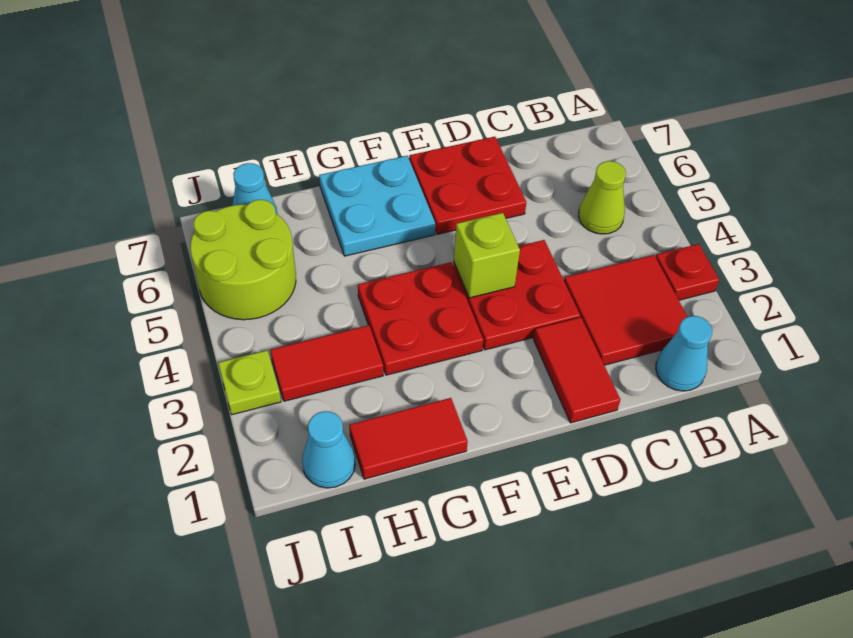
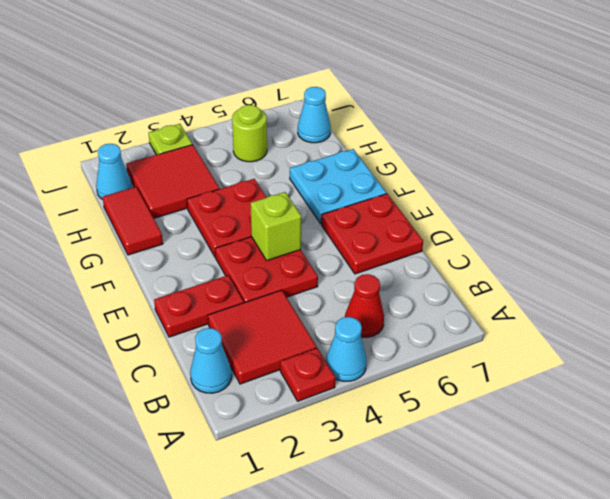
none -> cyan cone A4 level 1
lime cone B5 level 1 -> red cone B5 level 1
red tile D1:D2 level 1 -> red plate D1:D2 level 1
red tile H3:I3 level 1 -> red tile H2:I3 level 1
lime round brick I5:J6 level 1 -> lime round brick I5 level 1

